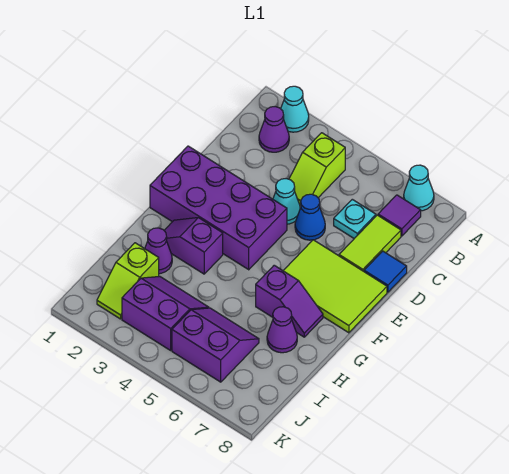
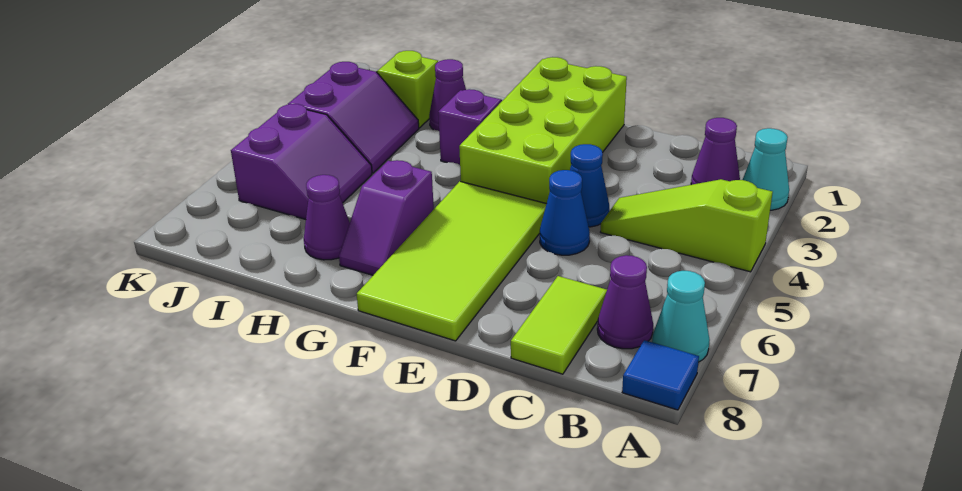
lime slope B4:C4 level 1 top B -> lime slope A4:C4 level 1 top A
purple tile B7 level 1 -> purple cone B7 level 1
cyan plate C6 level 1 -> none
lime tile C7:D7 level 1 -> lime tile C7:C8 level 1
cyan cone D4 level 1 -> blue cone D4 level 1
blue tile D8 level 1 -> blue tile A8 level 1
purple brick E1:F4 level 1 -> lime brick E1:F4 level 1
lime tile E6:F8 level 1 -> lime tile E5:F8 level 1

